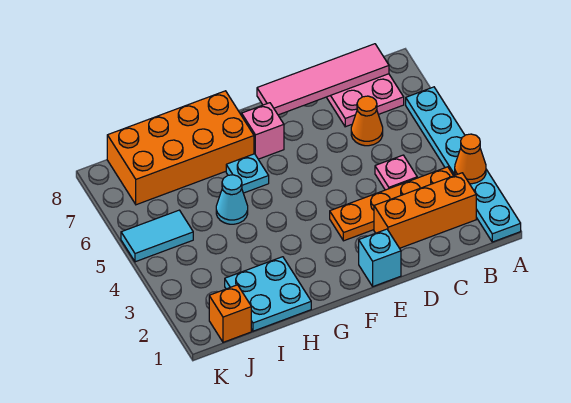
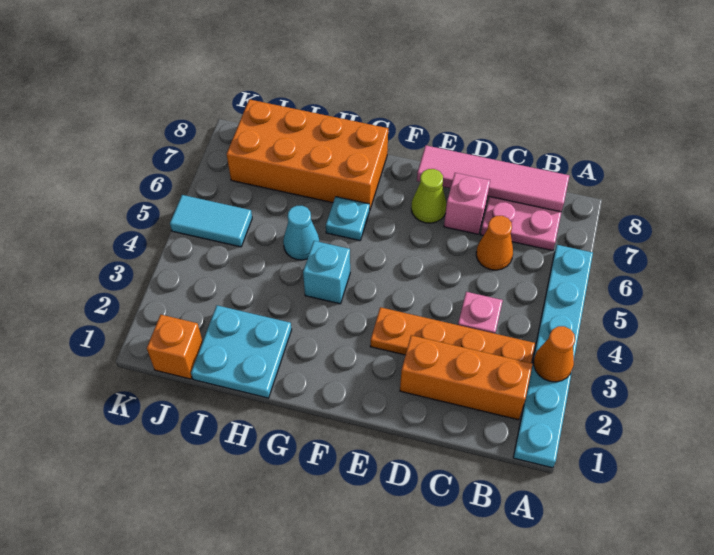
cyan brick E1 level 1 -> cyan brick G4 level 1
none -> lime cone E7 level 1
pink brick F7 level 1 -> pink brick D7 level 1

